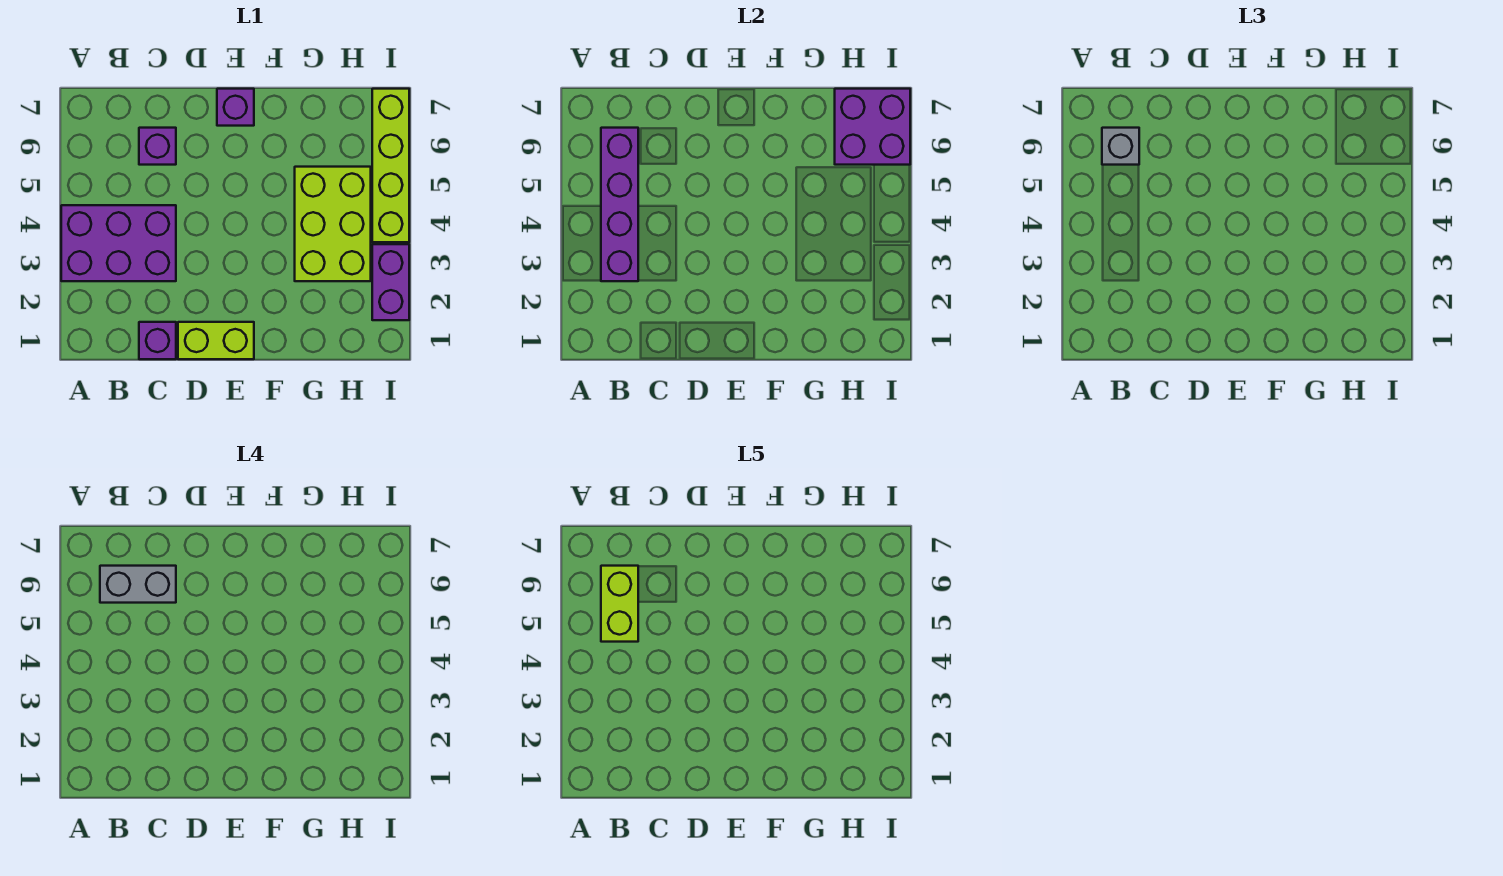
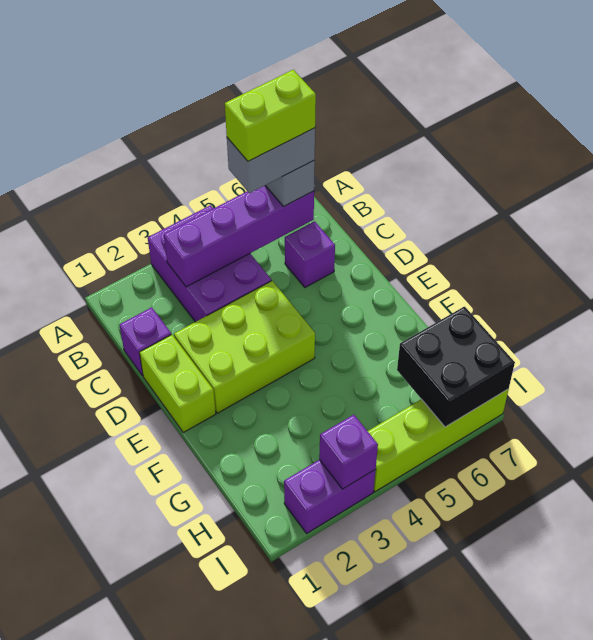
grey brick B6:C6 level 4 -> grey brick B5:B6 level 4
purple brick E7 level 1 -> purple brick I3 level 2
lime brick G3:H5 level 1 -> lime brick D2:E4 level 1
purple brick H6:I7 level 2 -> black brick H6:I7 level 2

